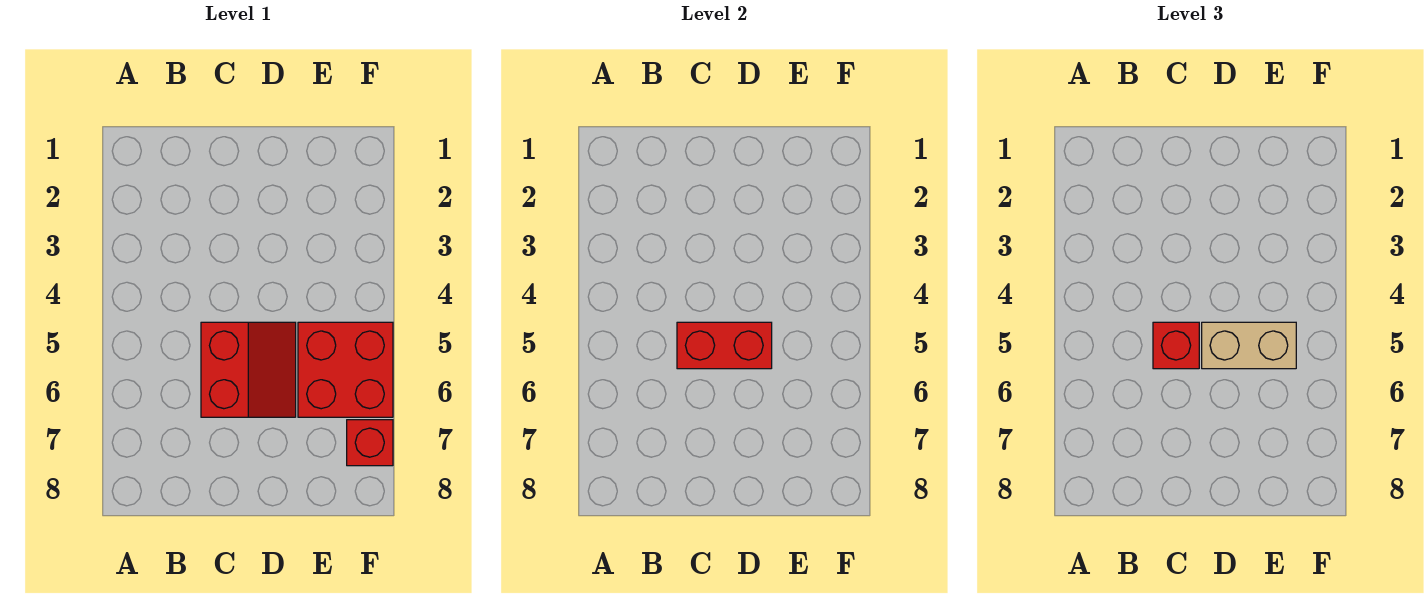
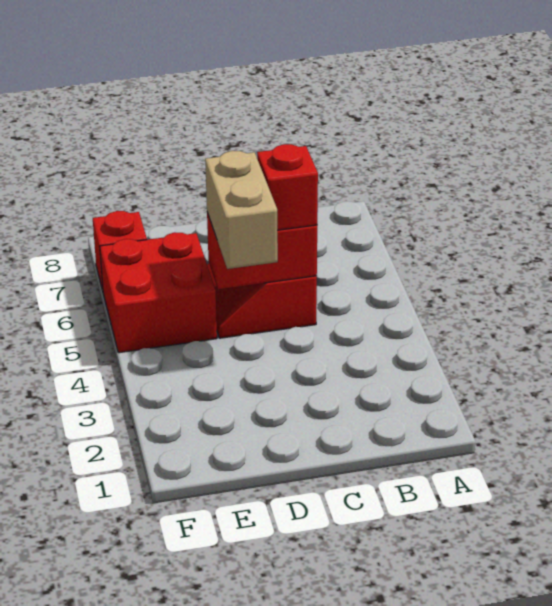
tan brick D5:E5 level 3 -> tan brick D4:D5 level 3

